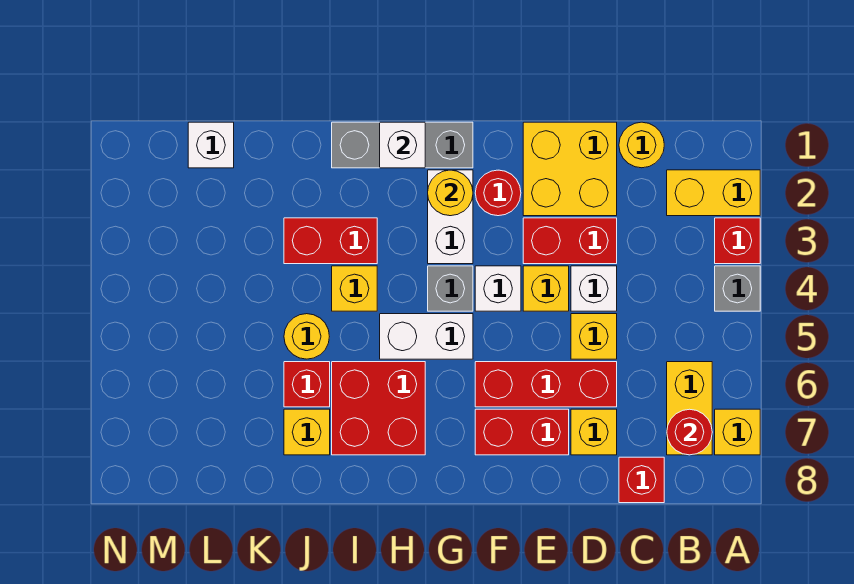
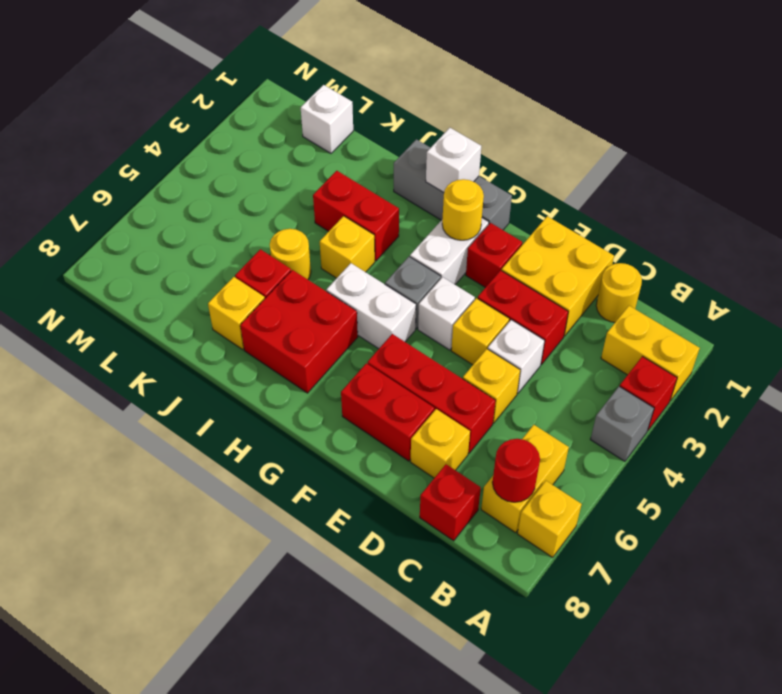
red round brick F2 level 1 -> red brick F2 level 1

